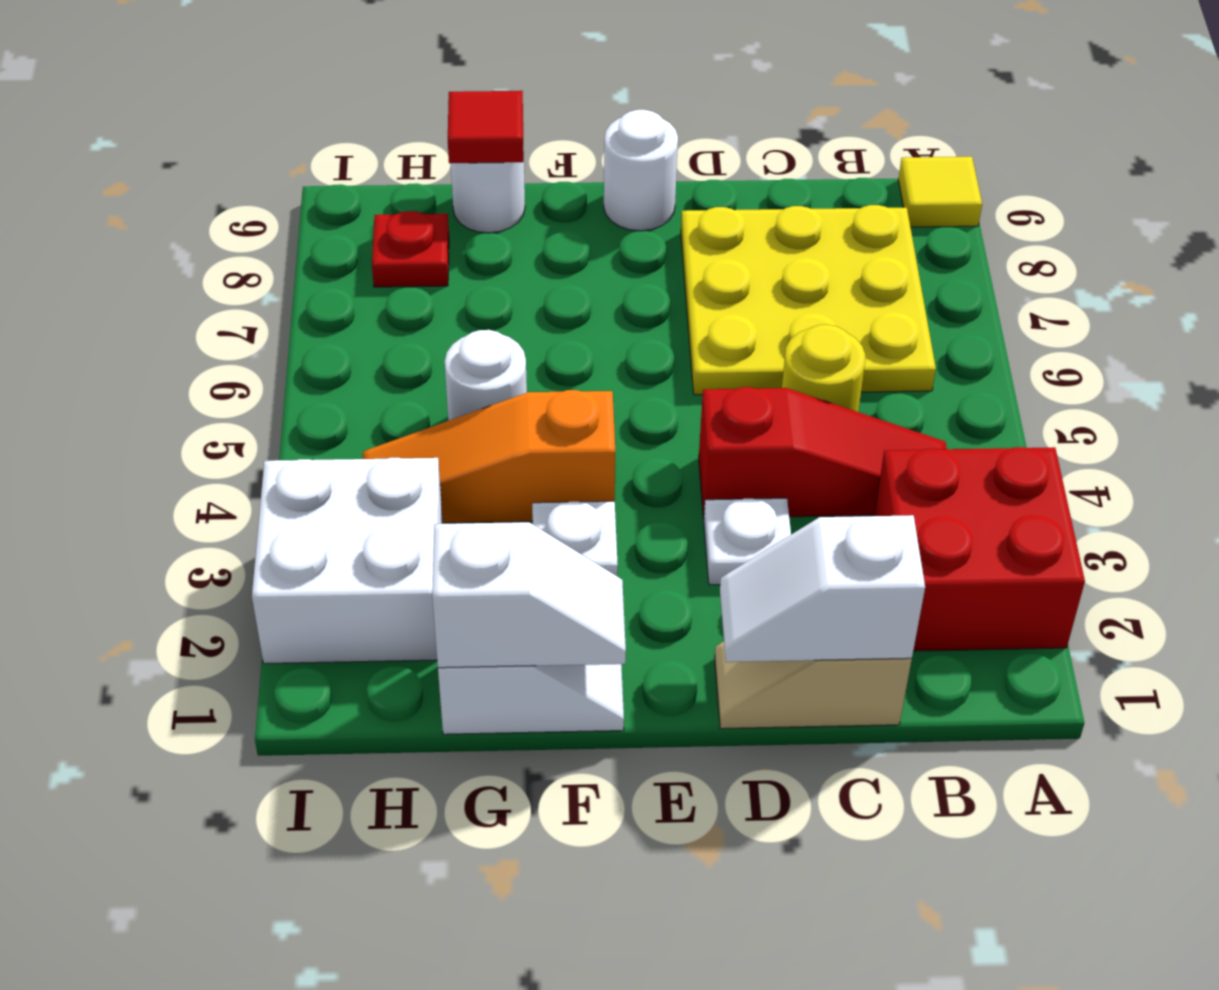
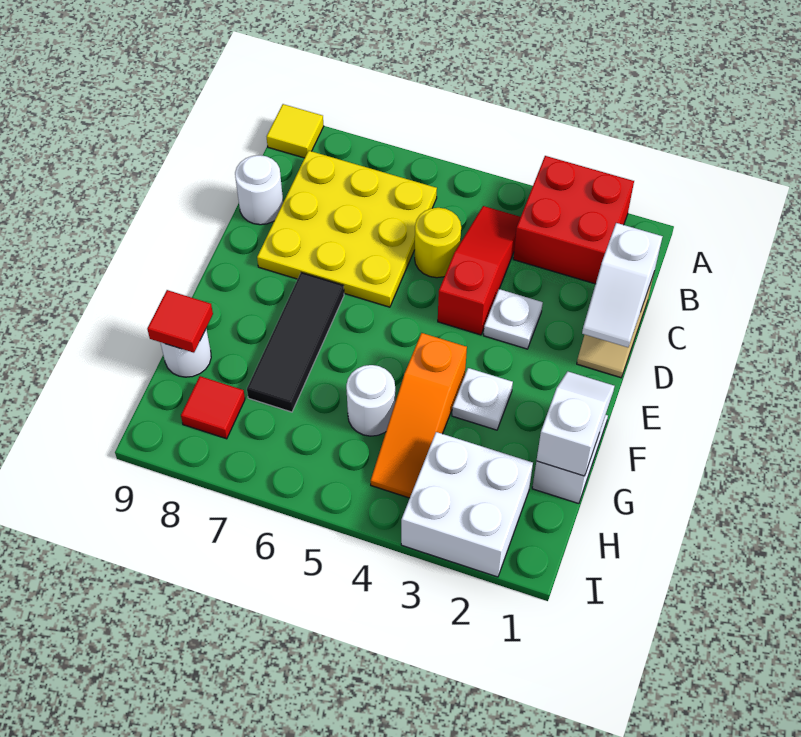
none -> black tile E7:G7 level 1
white round brick E9 level 1 -> white round brick C9 level 1
red plate H8 level 1 -> red tile H8 level 1

